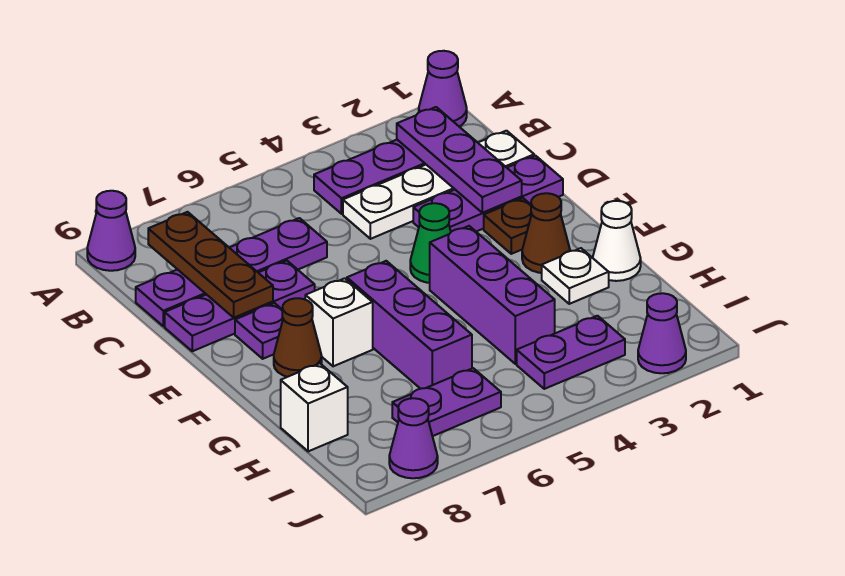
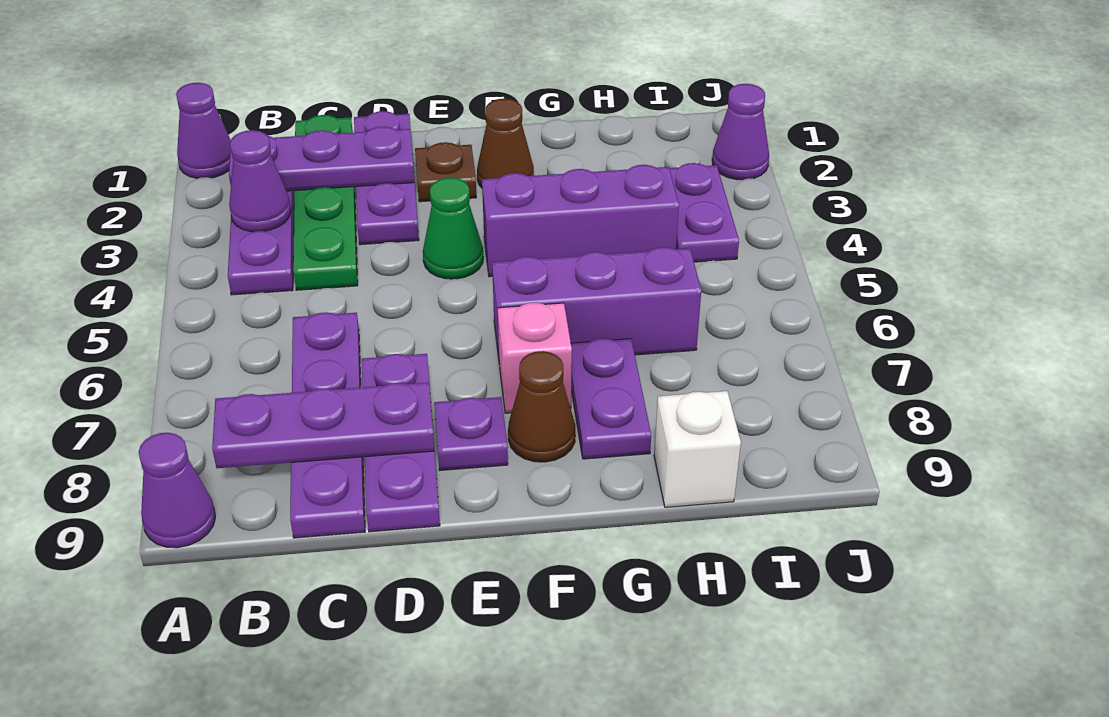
brown plate B8:D8 level 2 -> purple plate B8:D8 level 2
white plate C1:C4 level 1 -> green plate C1:C4 level 1
white brick F7 level 1 -> pink brick F7 level 1
white cone G1 level 1 -> none
white plate G2 level 1 -> none
purple plate I6:I7 level 1 -> purple plate G7:G8 level 1
purple cone J8 level 1 -> purple cone B3 level 2

